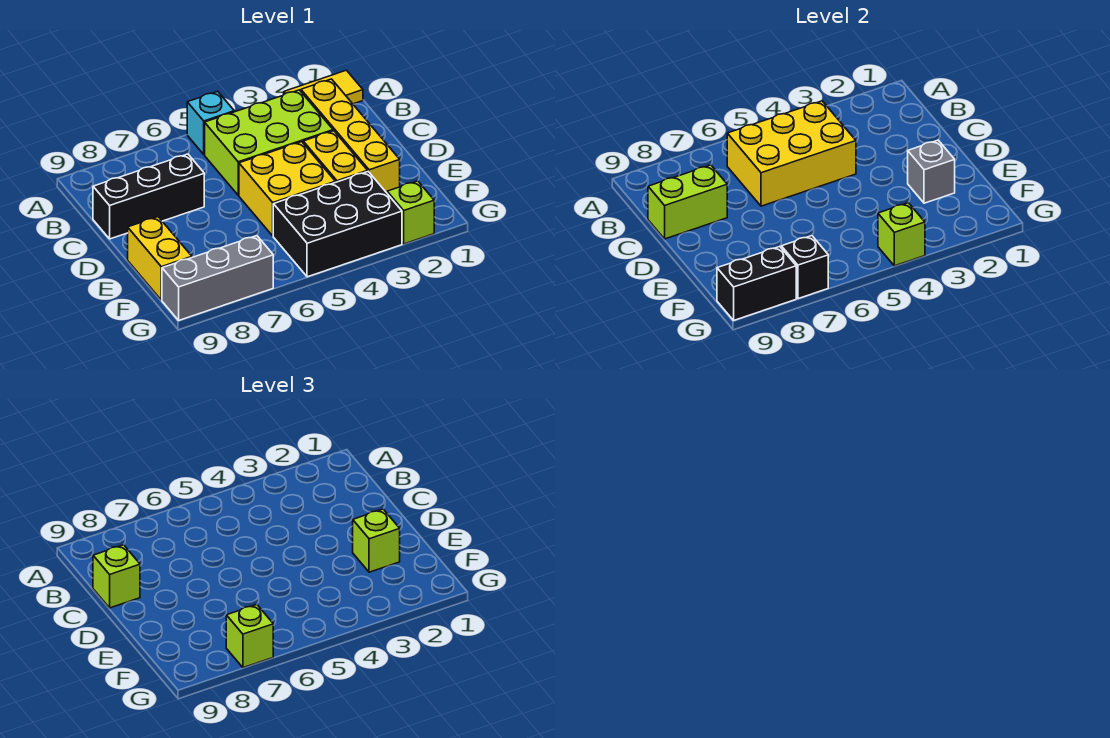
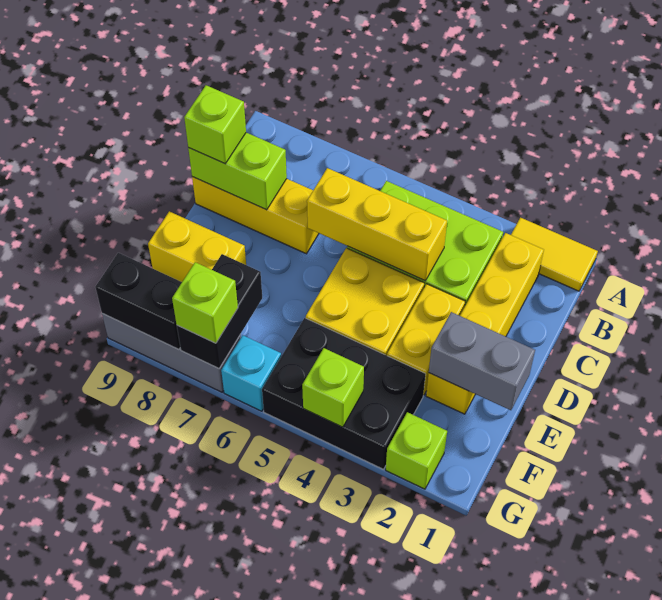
cyan brick A5 level 1 -> cyan brick G6 level 1
yellow brick B4:C6 level 2 -> yellow brick C4:C6 level 2
black brick C7:C9 level 1 -> yellow brick C7:C9 level 1
grey brick E2 level 2 -> grey brick E1:E2 level 2
lime brick E2 level 3 -> none
yellow brick E9:F9 level 1 -> yellow brick E8:E9 level 1
black brick G7 level 2 -> black brick F7:G7 level 2

